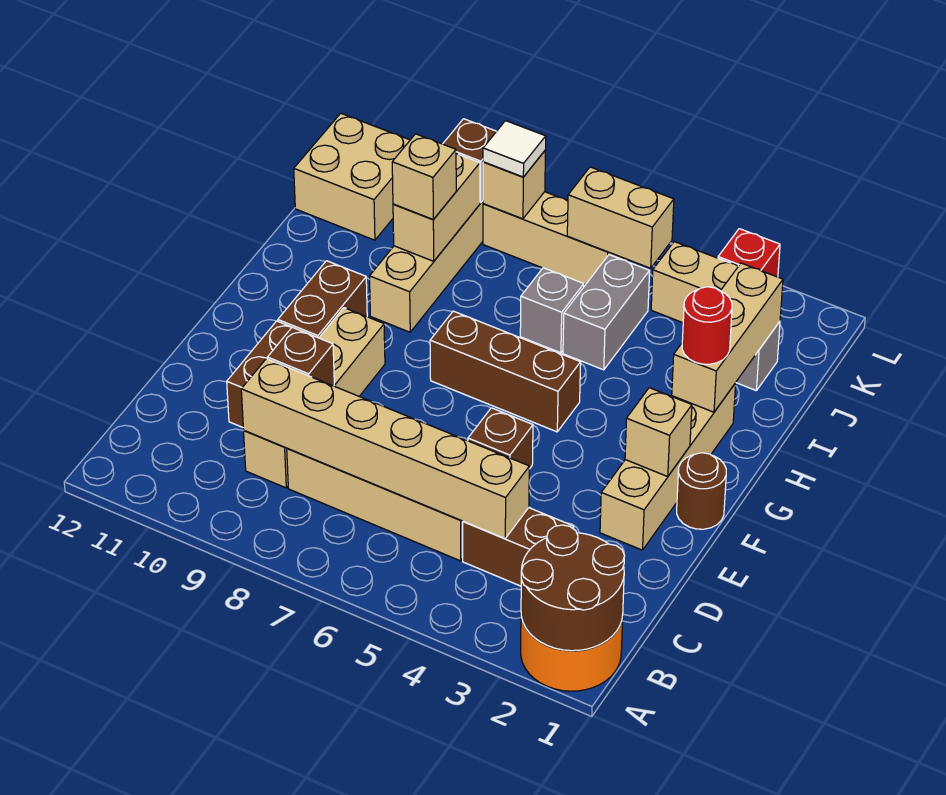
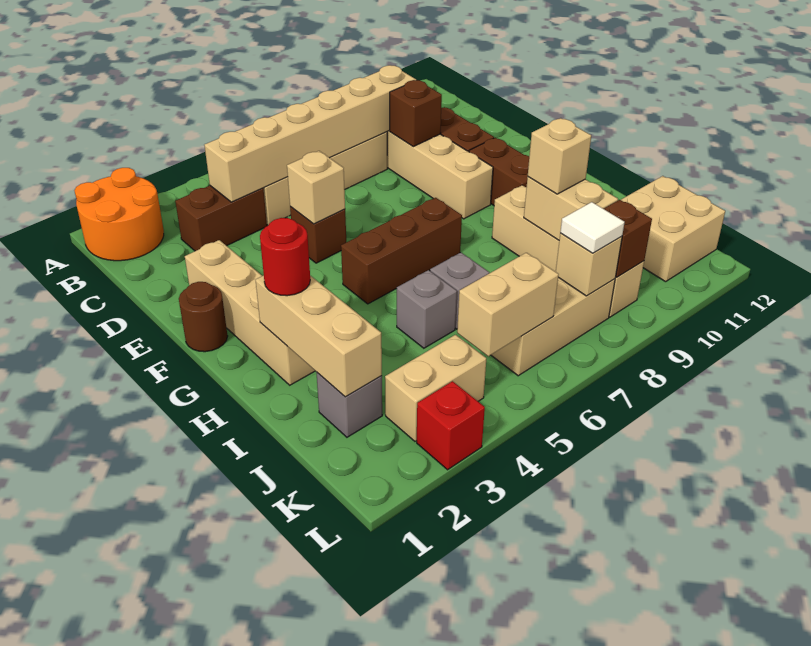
brown round brick A1:B2 level 2 -> none
tan brick F2 level 2 -> tan brick E5 level 2
grey brick I5:J5 level 1 -> grey brick I5 level 1

